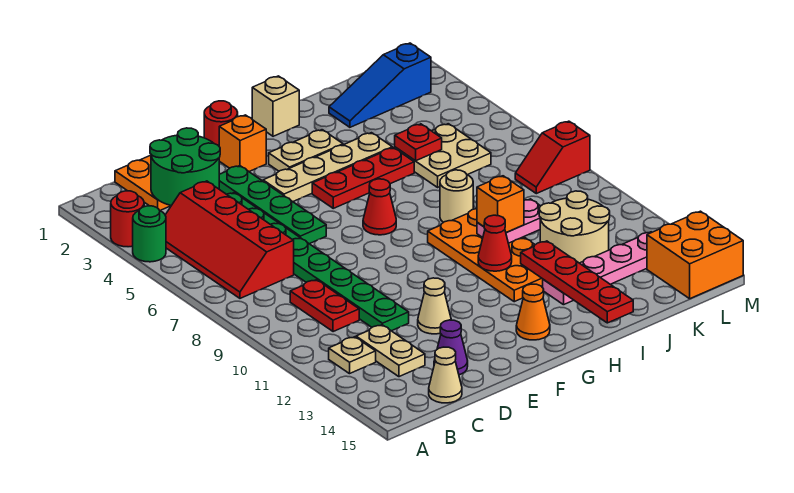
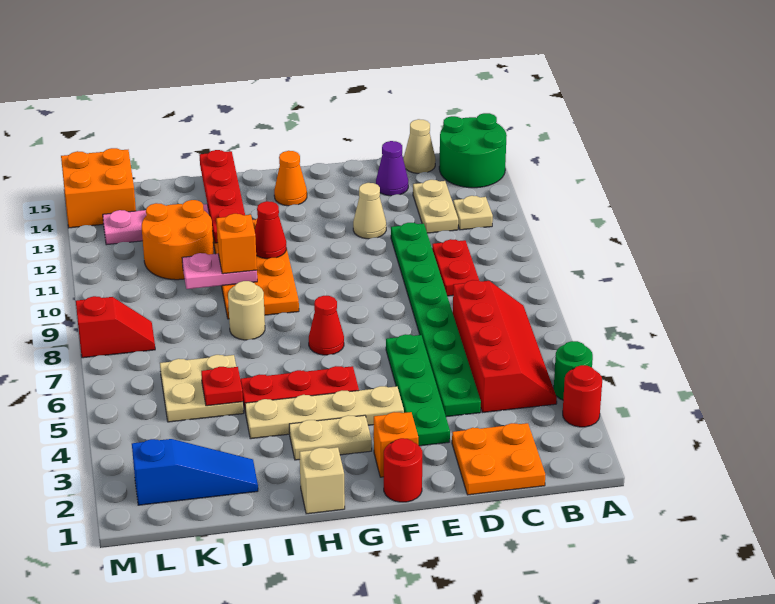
green round brick C2:D3 level 2 -> green round brick A14:B15 level 1
tan round brick J11:K12 level 1 -> orange round brick J11:K12 level 1

